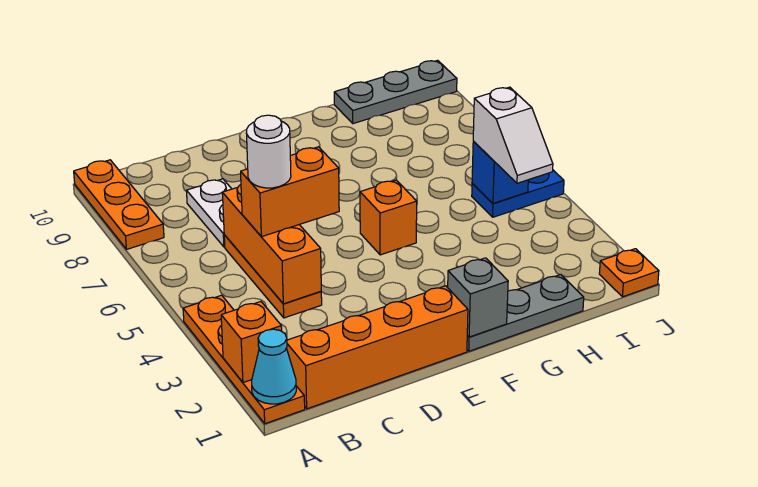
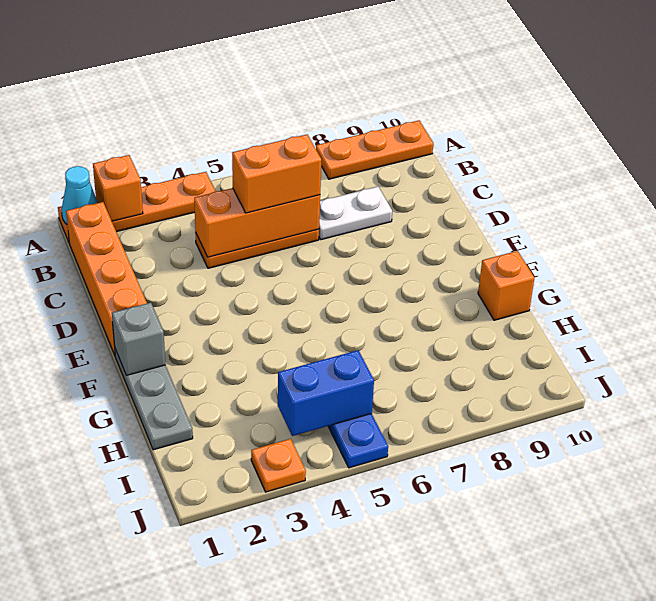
orange brick C5:D5 level 3 -> orange brick C5:C6 level 3
white round brick C5 level 4 -> none
orange brick F5 level 1 -> orange brick G10 level 1
grey plate H10:J10 level 1 -> none
white slope I4:I5 level 3 top 5 -> none
blue brick I5 level 2 -> blue brick I4:I5 level 2
orange plate J1 level 1 -> orange plate J3 level 1

